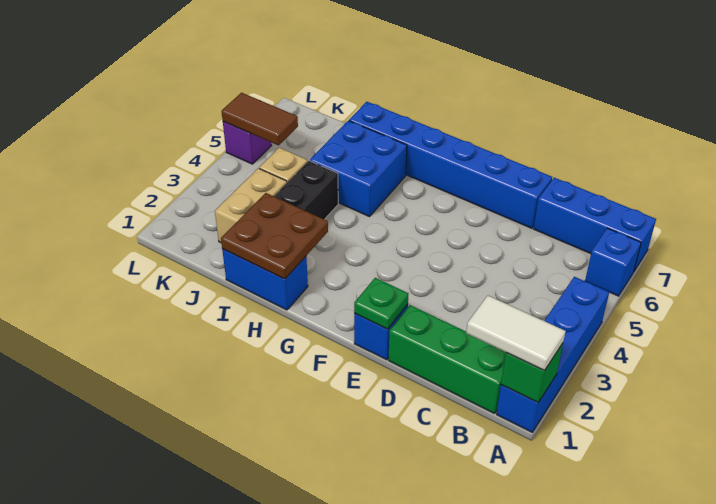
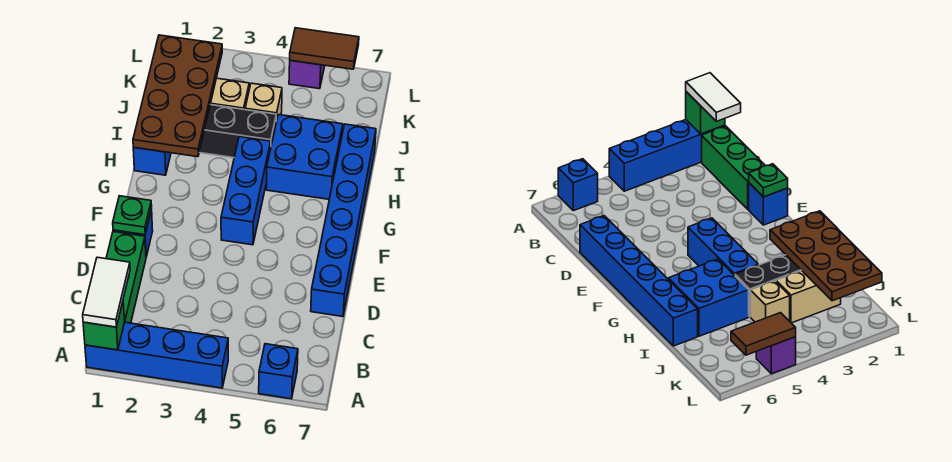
blue brick A7:C7 level 1 -> blue brick F4:H4 level 1
brown plate H1:I2 level 2 -> brown plate H1:K2 level 2
brown tile K5:L5 level 2 -> brown tile L5:L6 level 2

